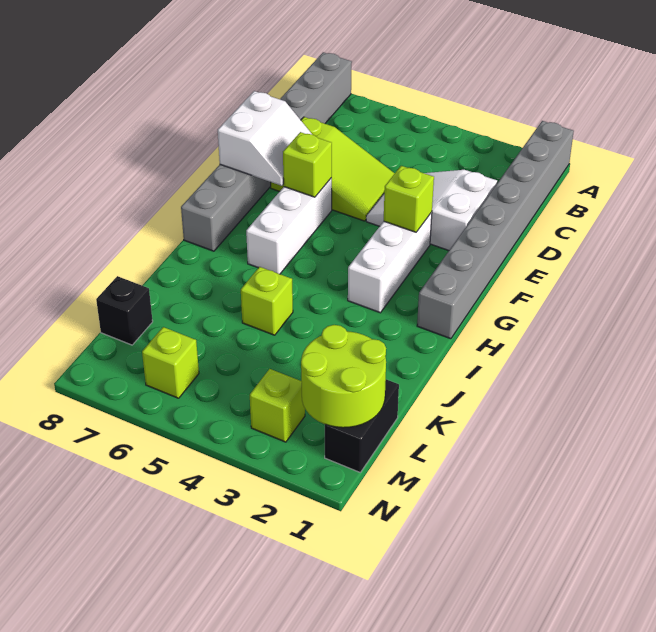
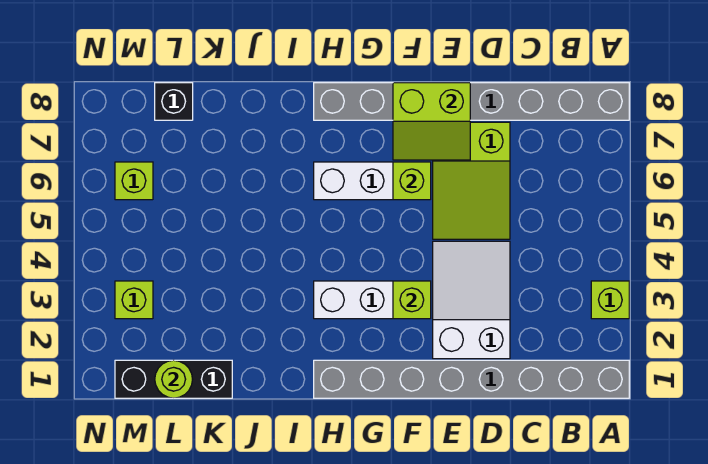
white slope E7:F8 level 2 top 8 -> lime slope E7:F8 level 2 top 8
lime brick J5 level 1 -> lime brick A3 level 1
black brick L1:M1 level 1 -> black brick K1:M1 level 1
lime round brick L1:M2 level 2 -> lime round brick L1 level 2

